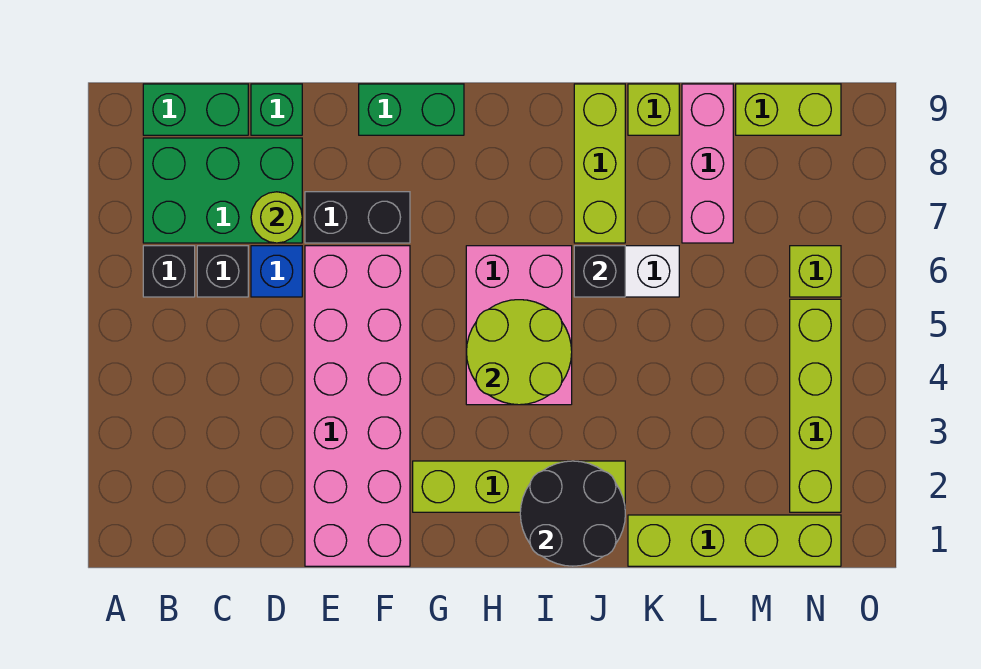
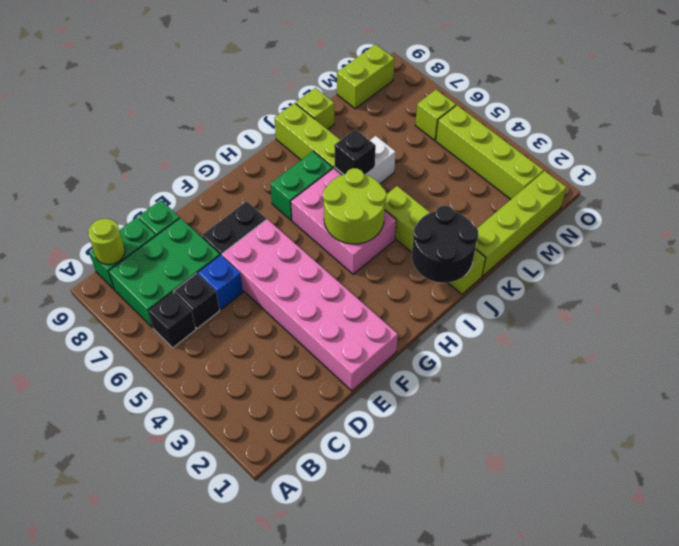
lime round brick D7 level 2 -> lime round brick B9 level 2
green brick F9:G9 level 1 -> green brick H7:I7 level 1
lime brick G2:J2 level 1 -> lime brick J1:J4 level 1
pink brick L7:L9 level 1 -> none

